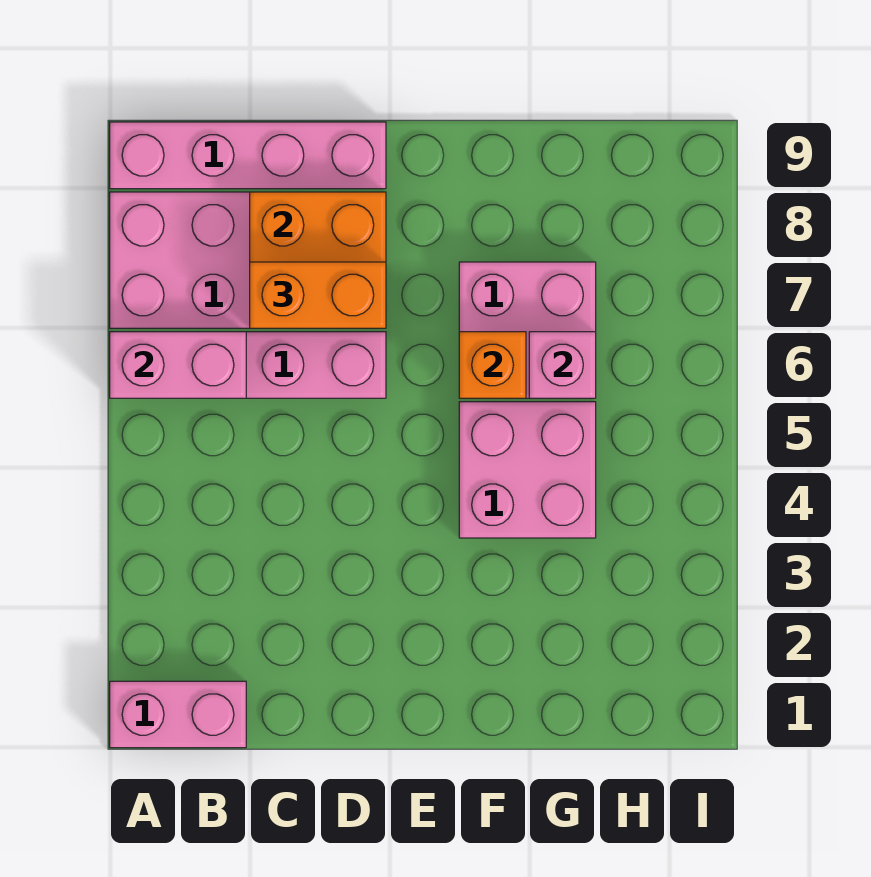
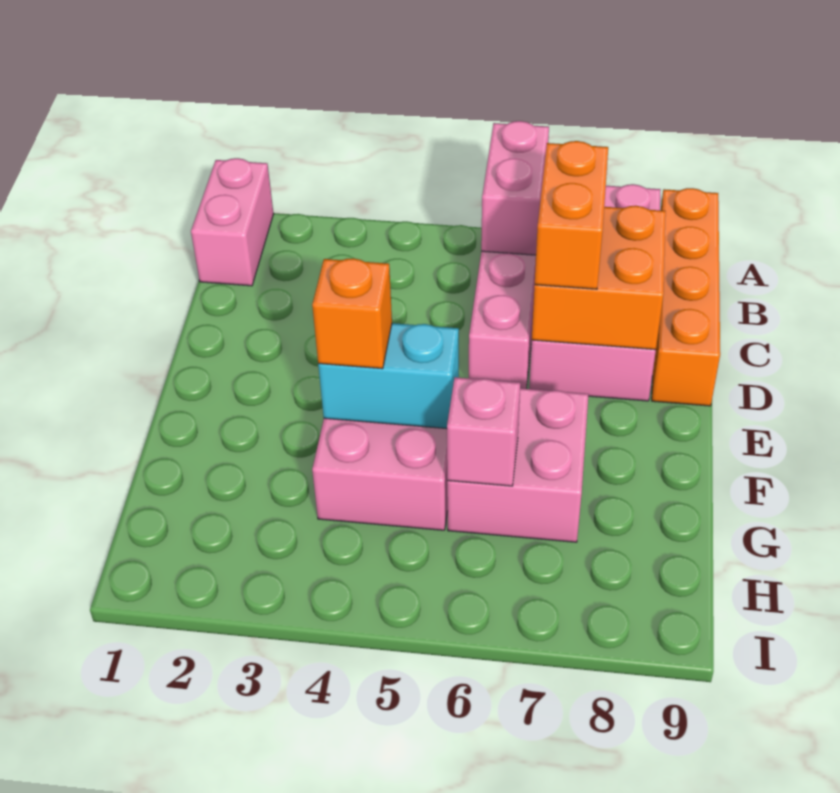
pink brick A9:D9 level 1 -> orange brick A9:D9 level 1
none -> cyan brick F4:F5 level 2
orange brick F6 level 2 -> orange brick F4 level 3

